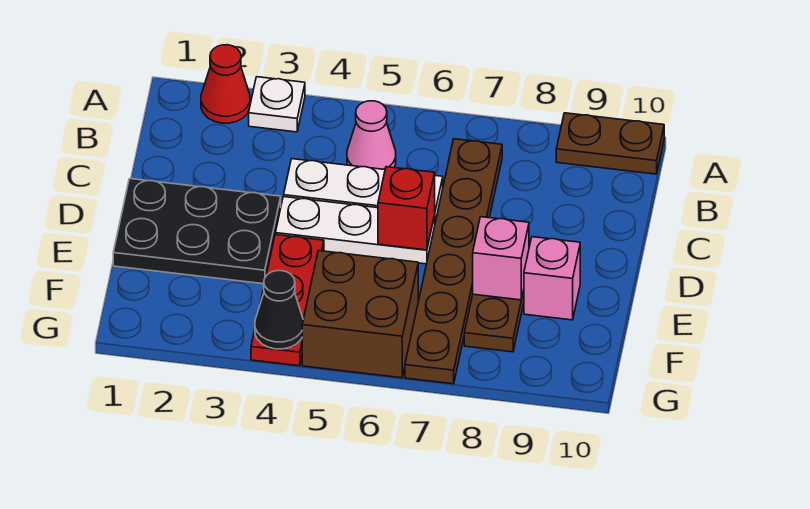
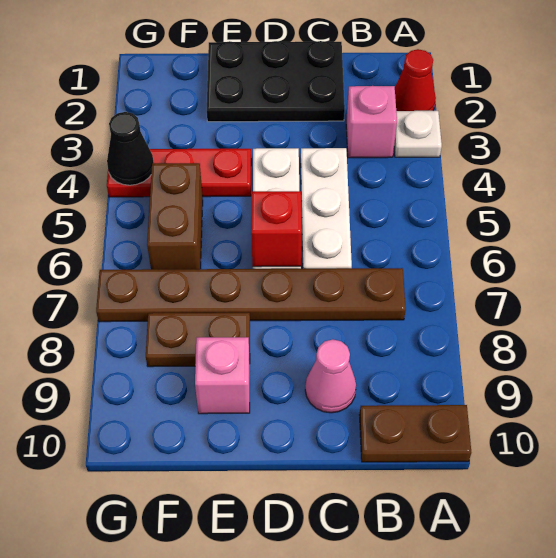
brown plate A9:A10 level 1 -> brown plate A10:B10 level 1
pink cone B5 level 1 -> pink cone C9 level 1
black plate D1:E3 level 1 -> black plate C1:E2 level 1
pink brick E8 level 2 -> pink brick B3 level 1
brown brick F5:G6 level 1 -> brown brick F5:F6 level 1

